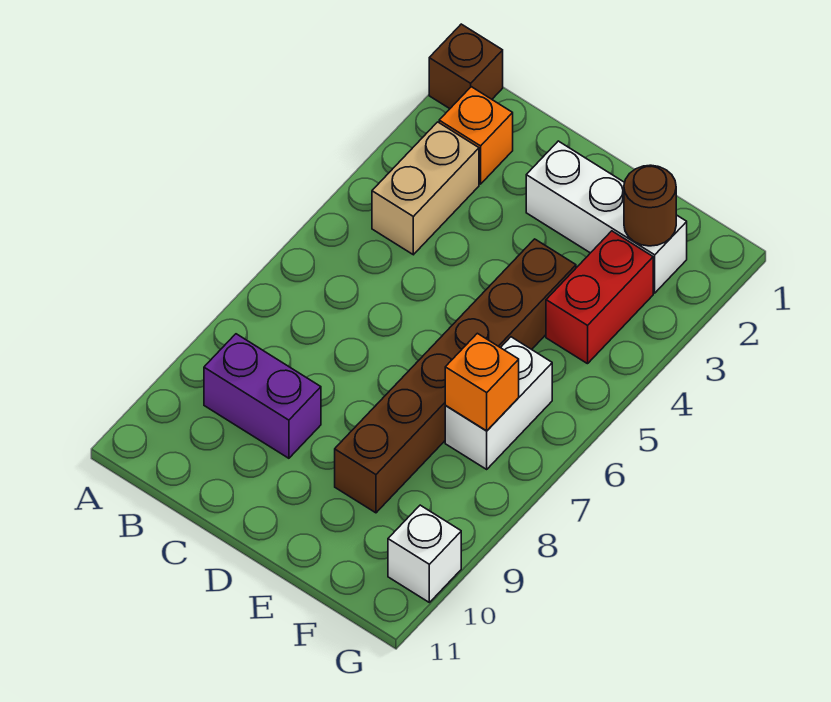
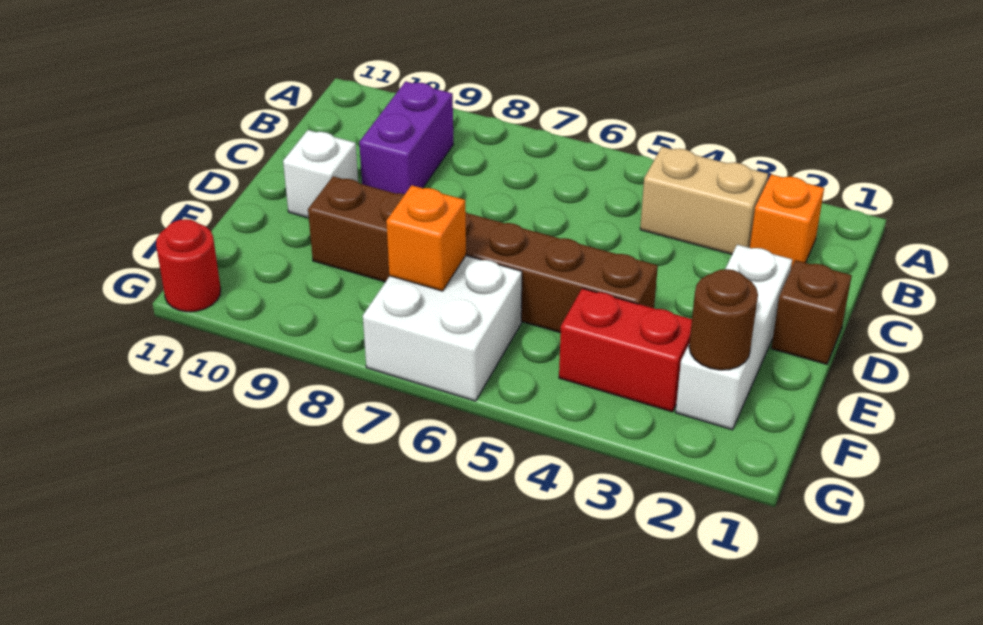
brown brick A1 level 1 -> brown brick D1 level 1
white brick F6:F7 level 1 -> white brick F6:G7 level 1
white brick G10 level 1 -> white brick D10 level 1
none -> red round brick G11 level 1

